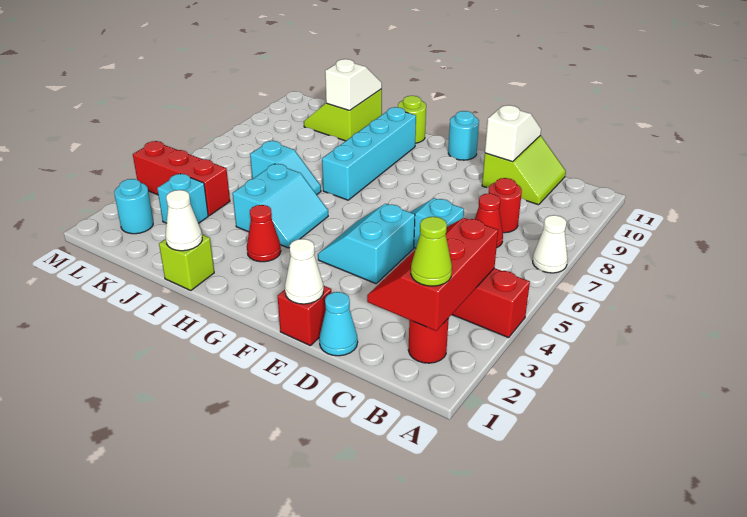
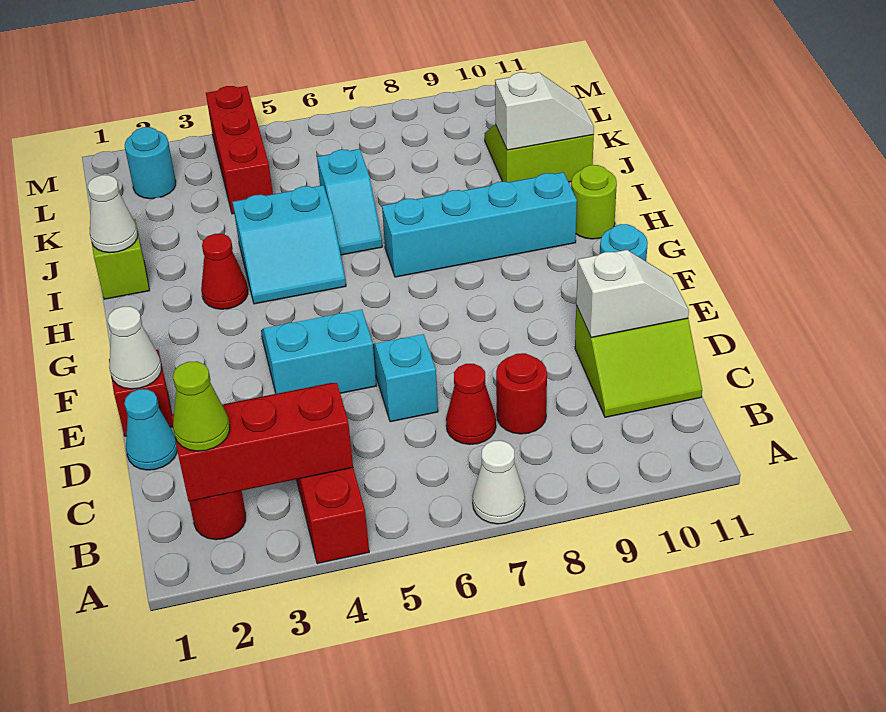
cyan brick K3 level 1 -> none

